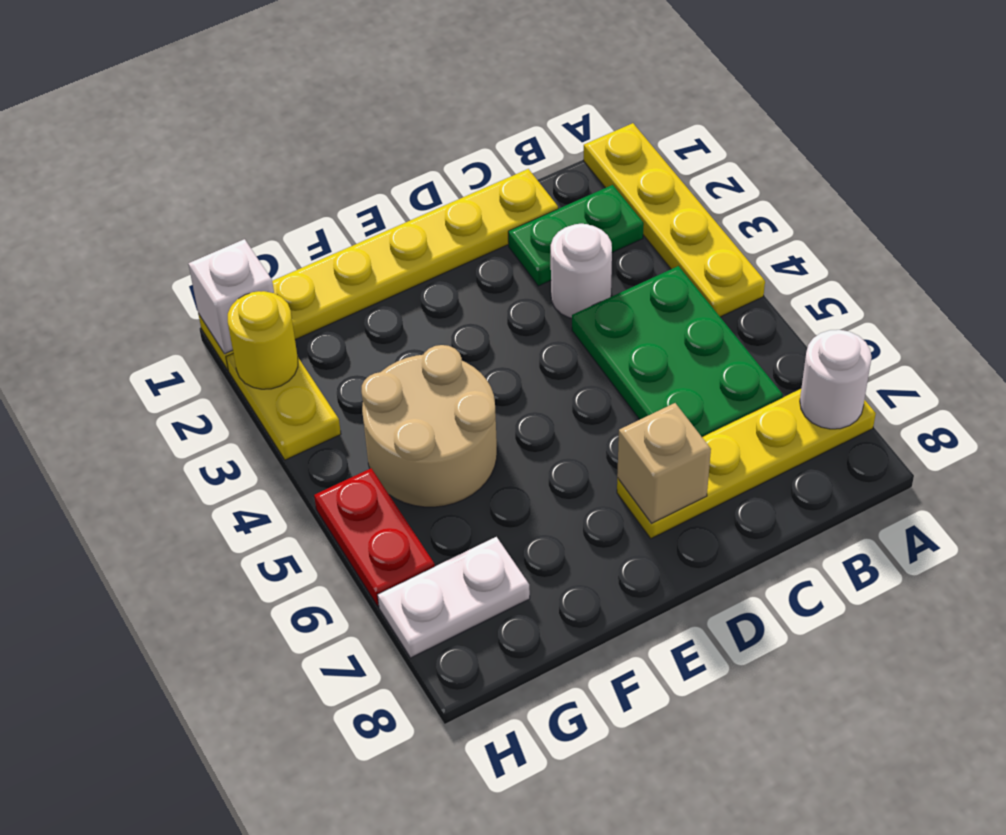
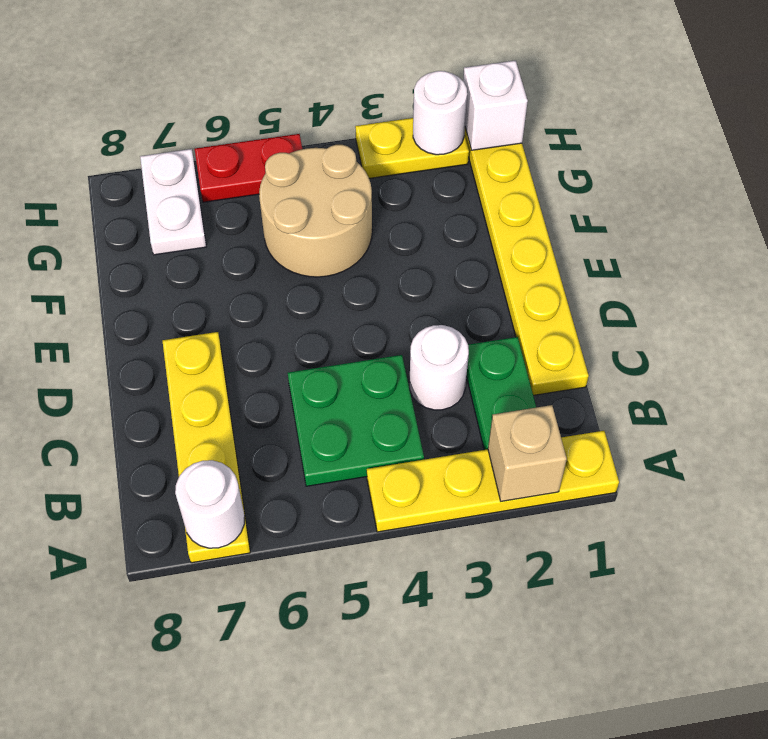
green plate B4:C6 level 1 -> green plate B4:C5 level 1
tan brick D7 level 2 -> tan brick A2 level 2
yellow round brick H2 level 2 -> white round brick H2 level 2

